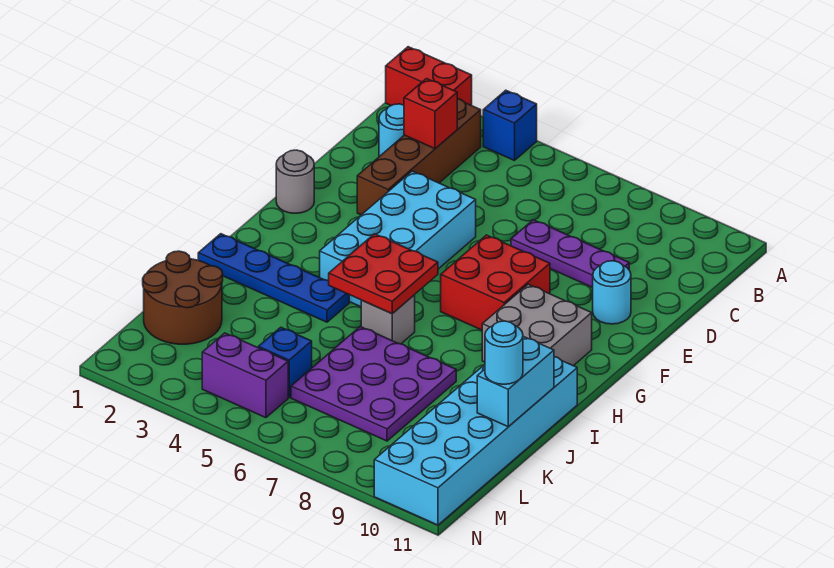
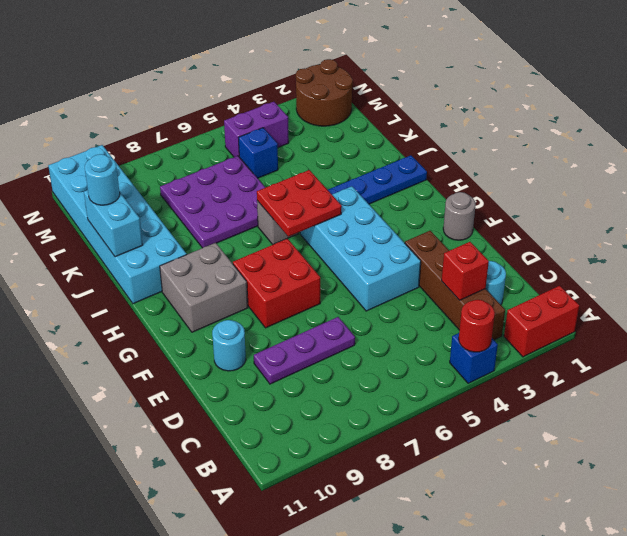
none -> red round brick A4 level 2
brown round brick K1:L2 level 1 -> brown round brick M1:N2 level 1

